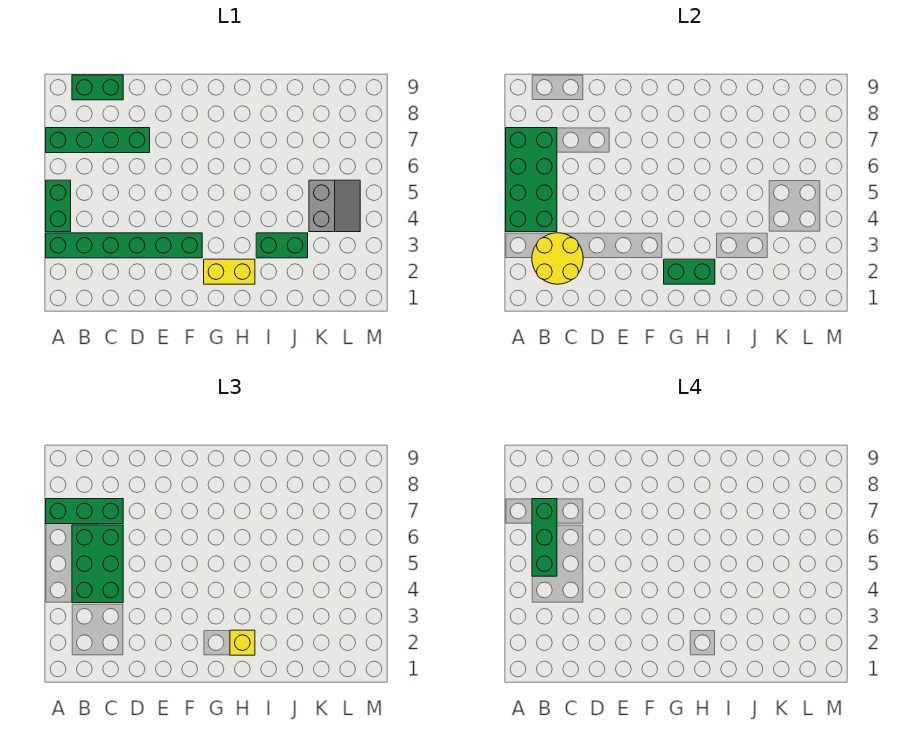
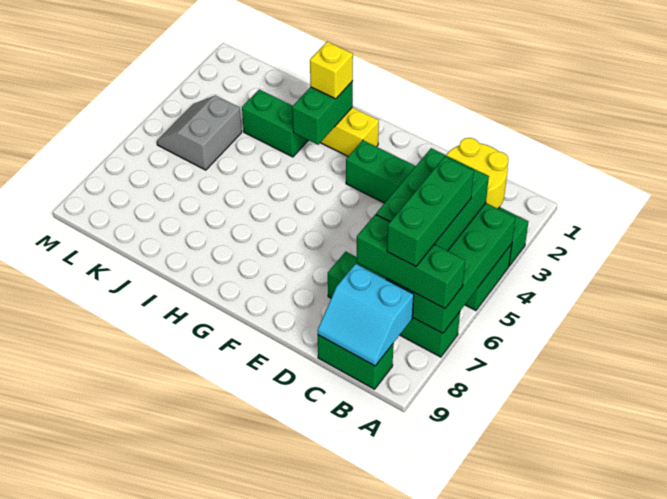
none -> cyan slope B8:C9 level 2 top 8
green brick G2:H2 level 2 -> green brick H2:H3 level 2

